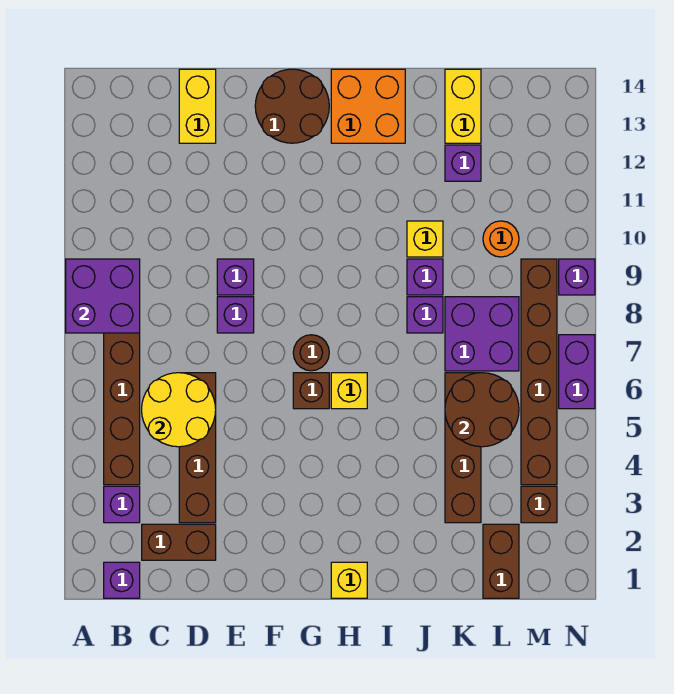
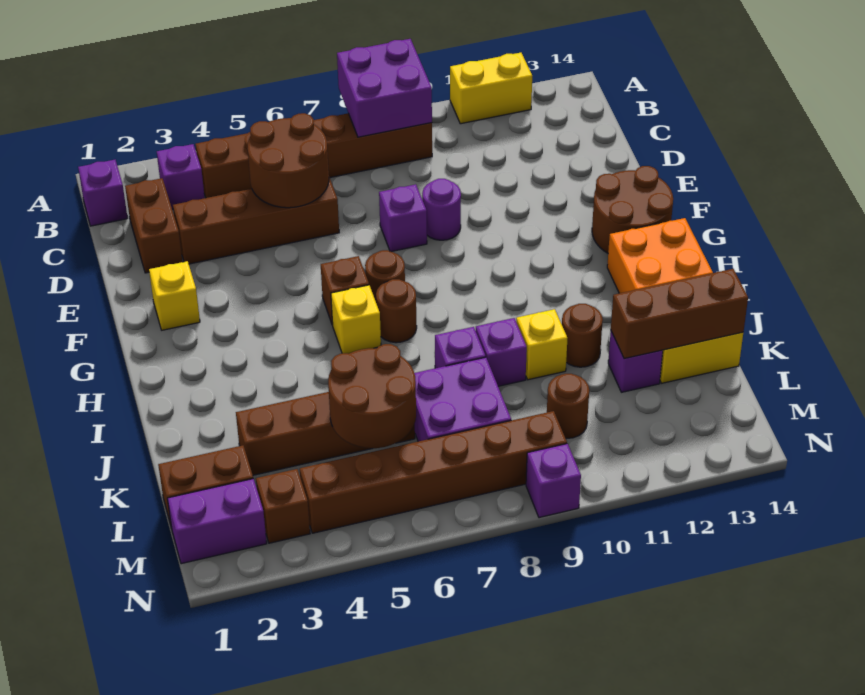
yellow round brick C5:D6 level 2 -> brown round brick C5:D6 level 2
yellow brick D13:D14 level 1 -> yellow brick A11:A12 level 1
purple brick E9 level 1 -> purple round brick E9 level 1
yellow brick H1 level 1 -> yellow brick F2 level 1
none -> brown round brick H7 level 1
none -> brown round brick J11 level 1
none -> brown brick K12:K14 level 2
orange round brick L10 level 1 -> brown round brick L10 level 1
purple brick N6:N7 level 1 -> purple brick M1:M2 level 1

